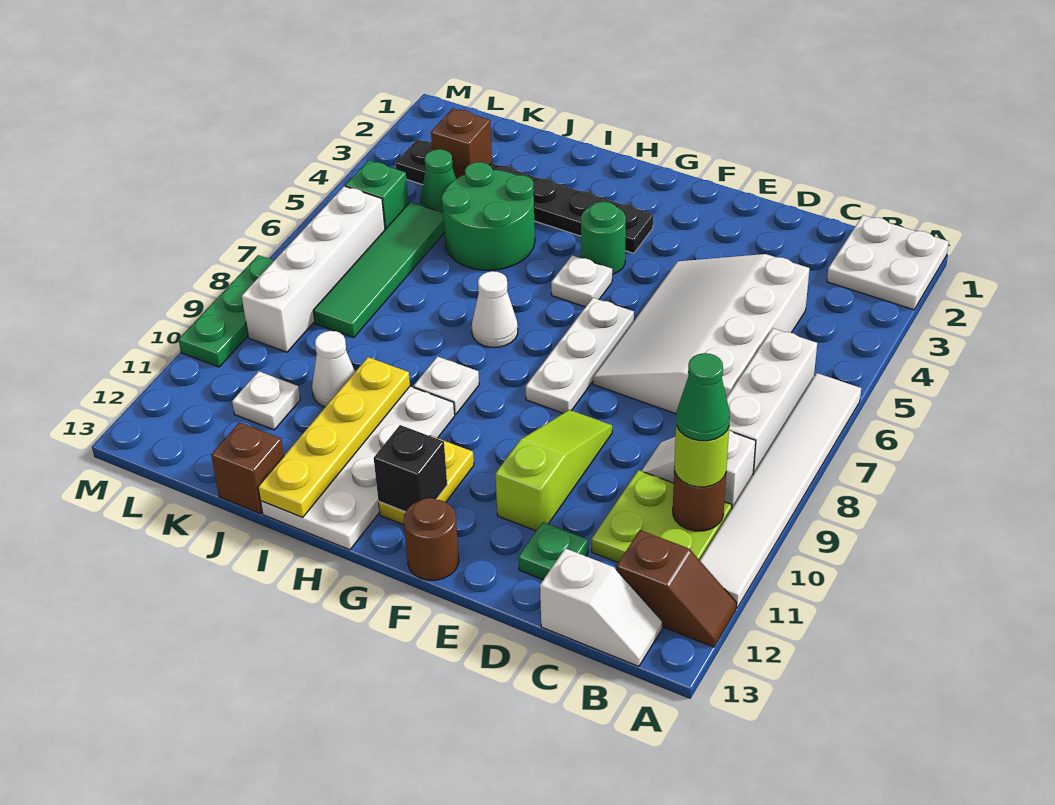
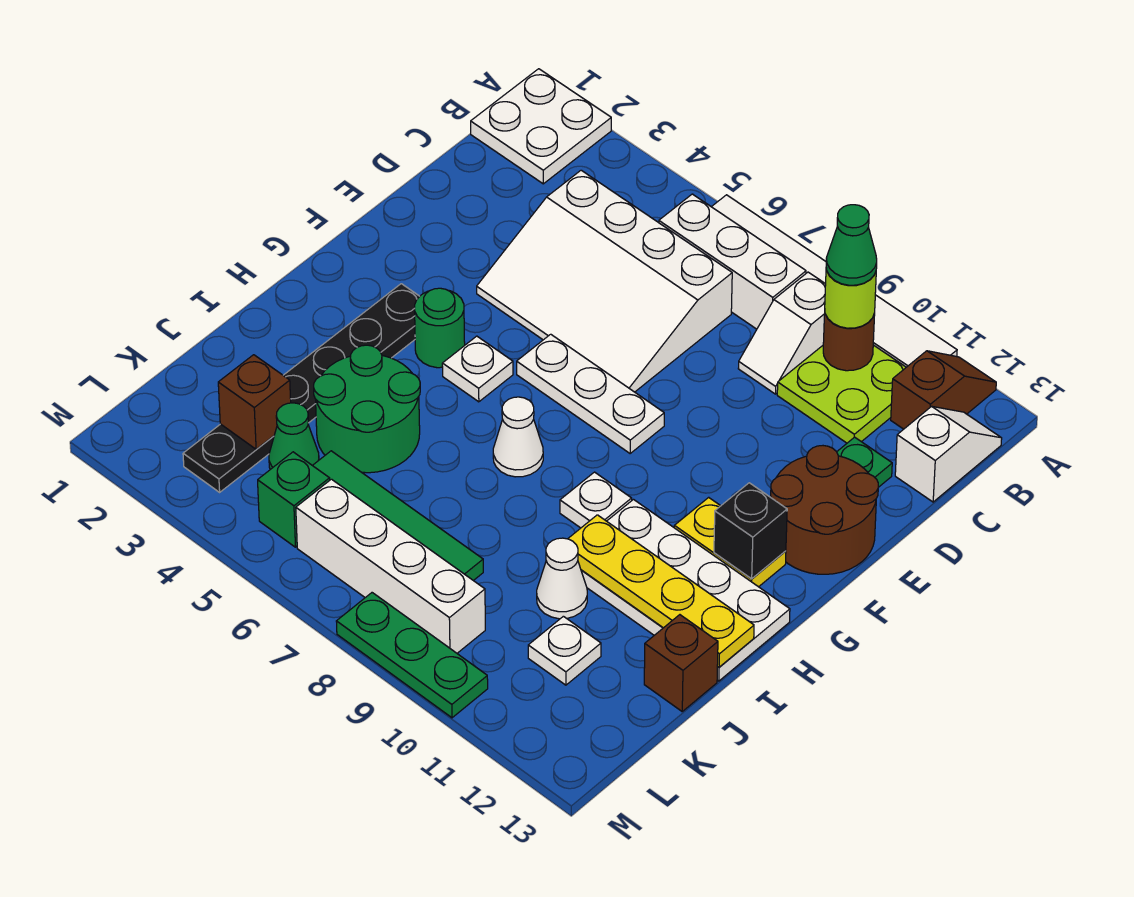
lime slope E9:E11 level 1 top 11 -> none
brown round brick F13 level 1 -> brown round brick E12:F13 level 1

